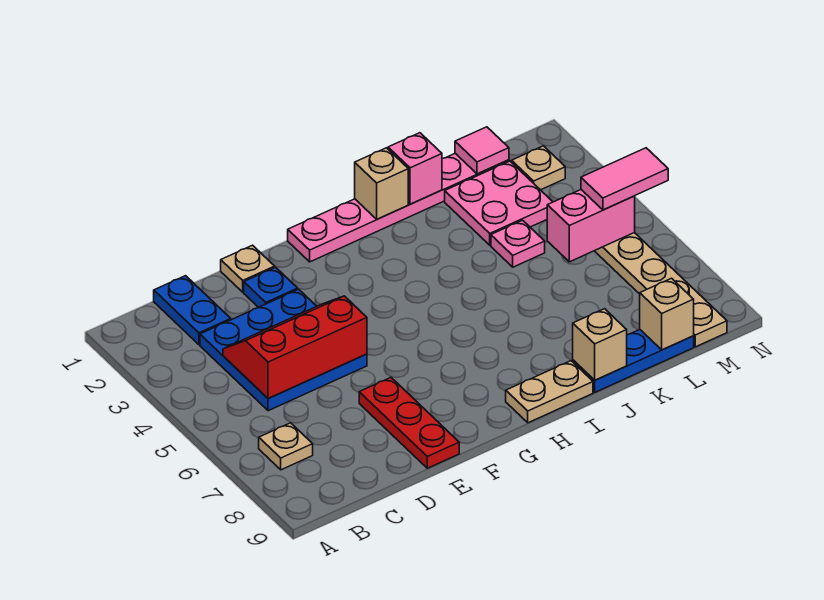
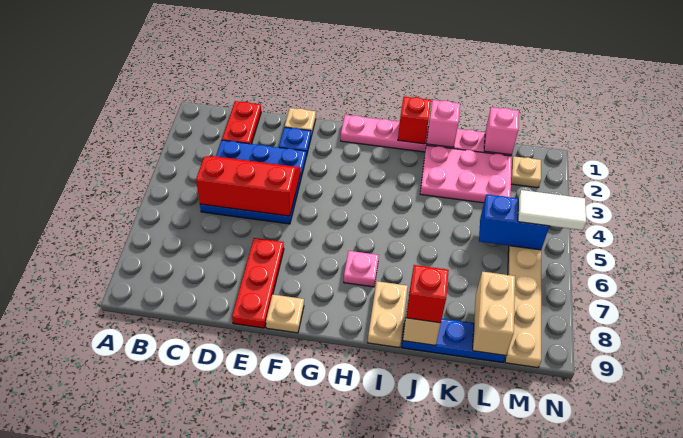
tan plate B7 level 1 -> tan plate F9 level 1
blue plate C1:C2 level 1 -> red plate C1:C2 level 1
tan plate H9:I9 level 1 -> tan plate I8:I9 level 1
tan brick I1 level 2 -> red brick I1 level 2
none -> red brick J9 level 3
pink plate K2:L3 level 1 -> pink plate J2:L3 level 1
pink plate K4 level 1 -> pink plate H7 level 1
pink tile L1 level 2 -> pink brick L1 level 2
pink brick L5:M5 level 2 -> blue brick L5:M5 level 2
tan brick L9 level 2 -> tan brick L8:L9 level 2
pink tile M5:N5 level 3 -> white tile M5:N5 level 3

